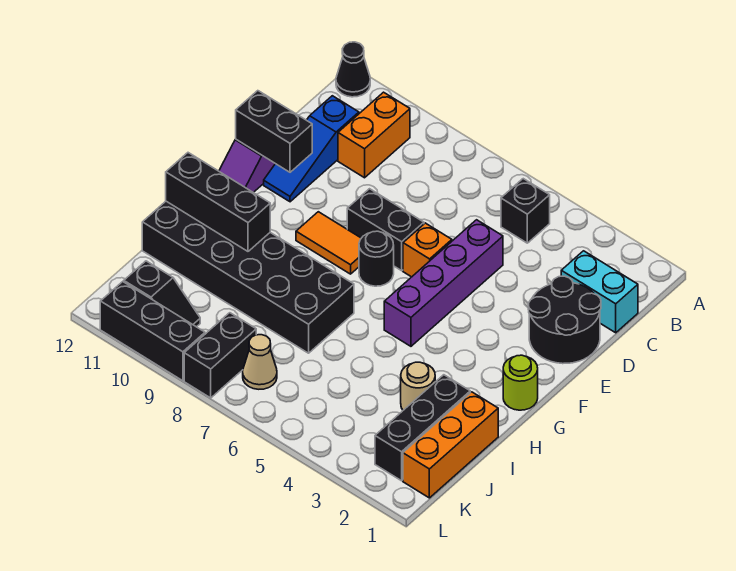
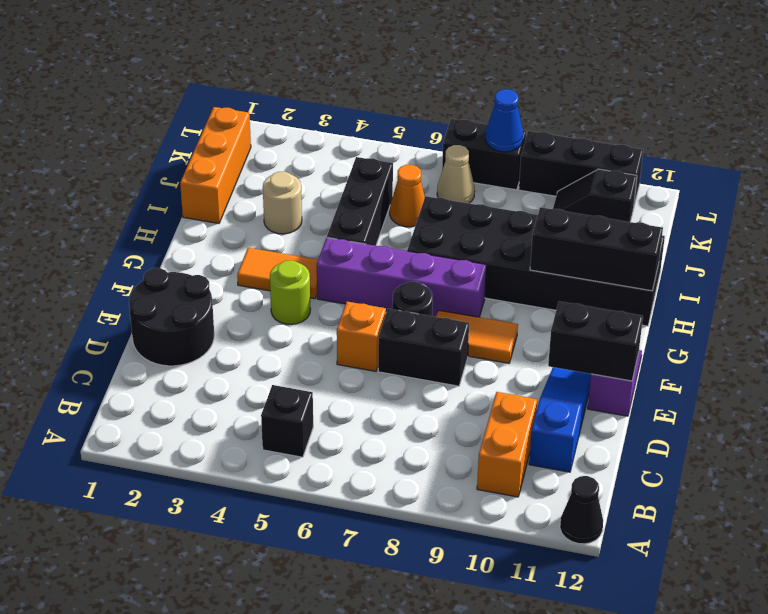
cyan brick C1:C2 level 1 -> none
purple brick D5:G5 level 1 -> purple brick G5:G8 level 1
lime round brick G1 level 1 -> lime round brick F4 level 1
none -> orange tile G3:G4 level 1
black brick I2:K2 level 1 -> black brick H5:J5 level 1
none -> orange cone J6 level 1
black brick K8:L8 level 1 -> black brick L7:L8 level 1
none -> blue cone L8 level 2

